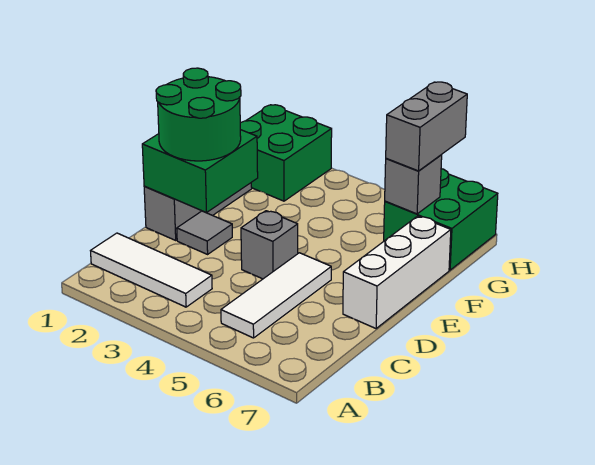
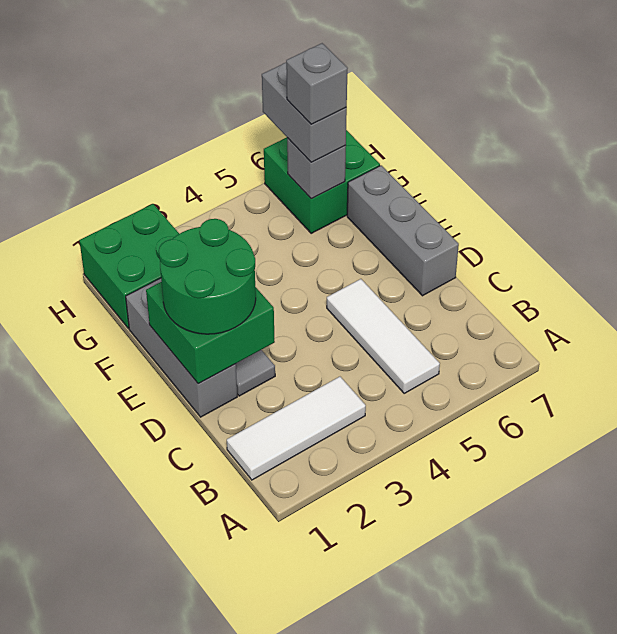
grey brick D4 level 1 -> grey brick G6 level 4
white brick D7:F7 level 1 -> grey brick D7:F7 level 1

